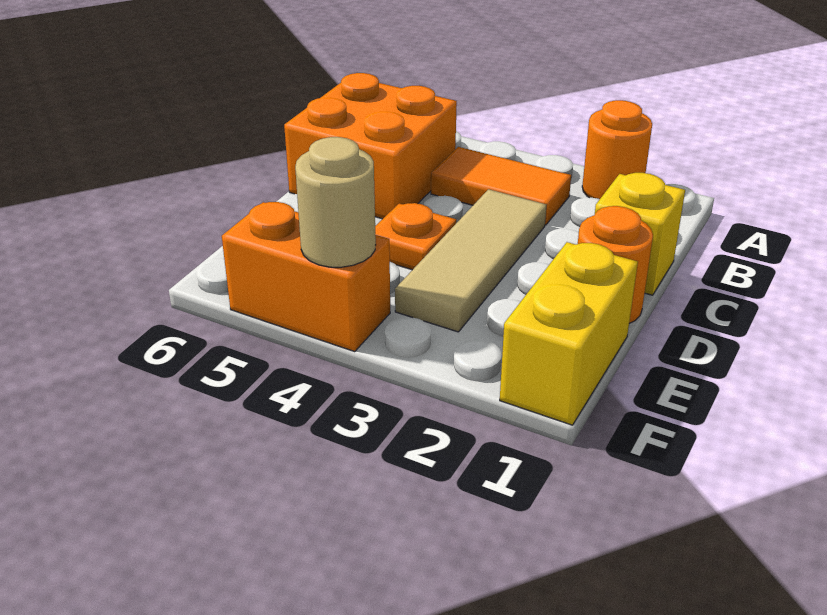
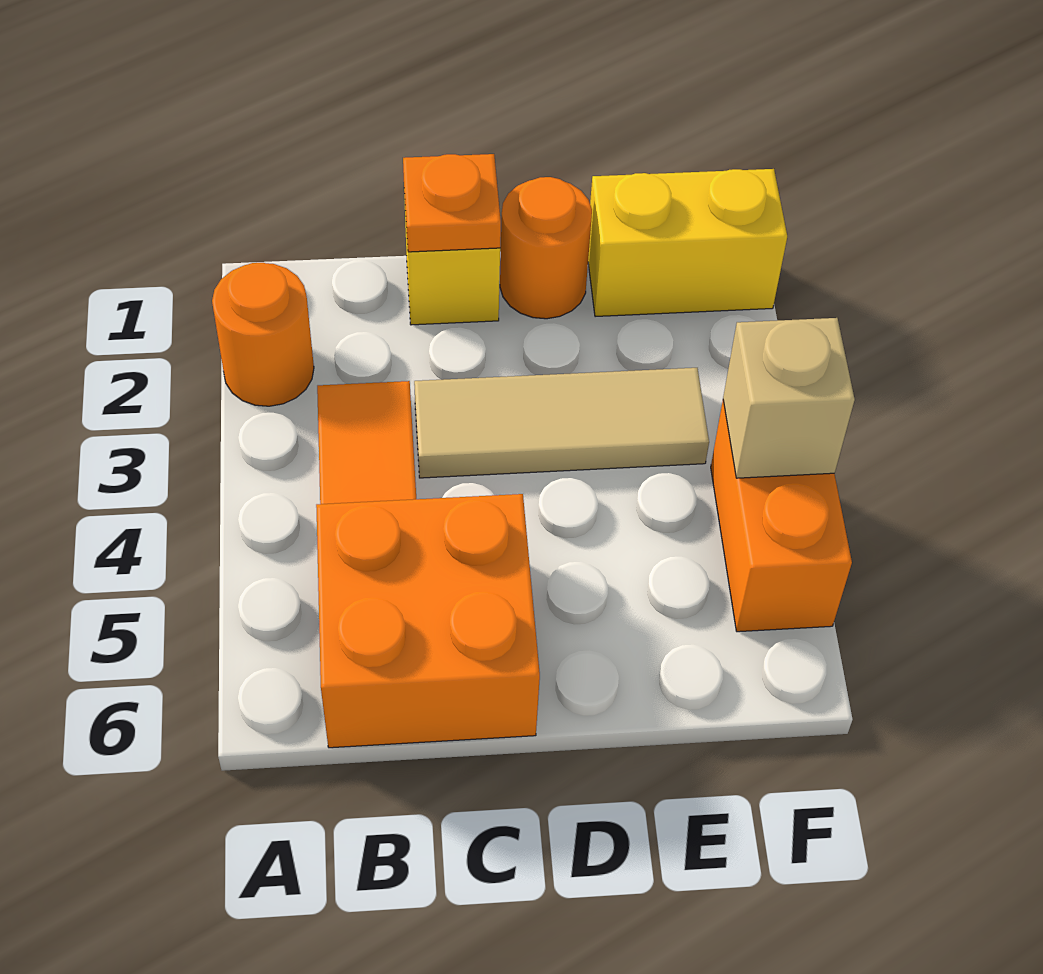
orange plate D4 level 1 -> orange plate C1 level 2
tan round brick F4 level 2 -> tan brick F4 level 2

